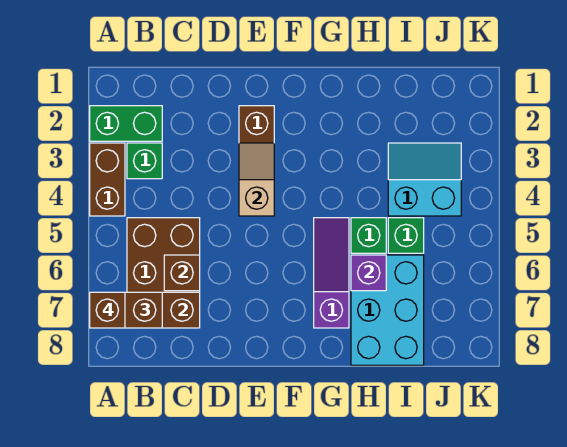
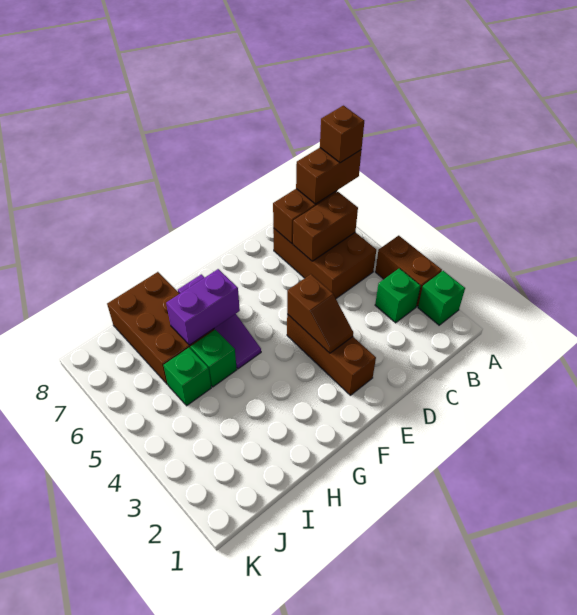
green brick A2:B2 level 1 -> green brick A2 level 1
brown brick C6 level 2 -> brown brick B6:C6 level 2
tan slope E3:E4 level 2 top 4 -> brown slope E3:E4 level 2 top 4
cyan brick H6:I8 level 1 -> brown brick H6:I8 level 1
purple brick H6 level 2 -> purple brick G6:H6 level 2
cyan slope I3:J4 level 1 top 4 -> none

